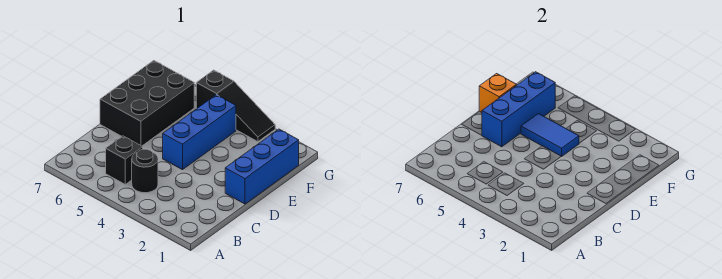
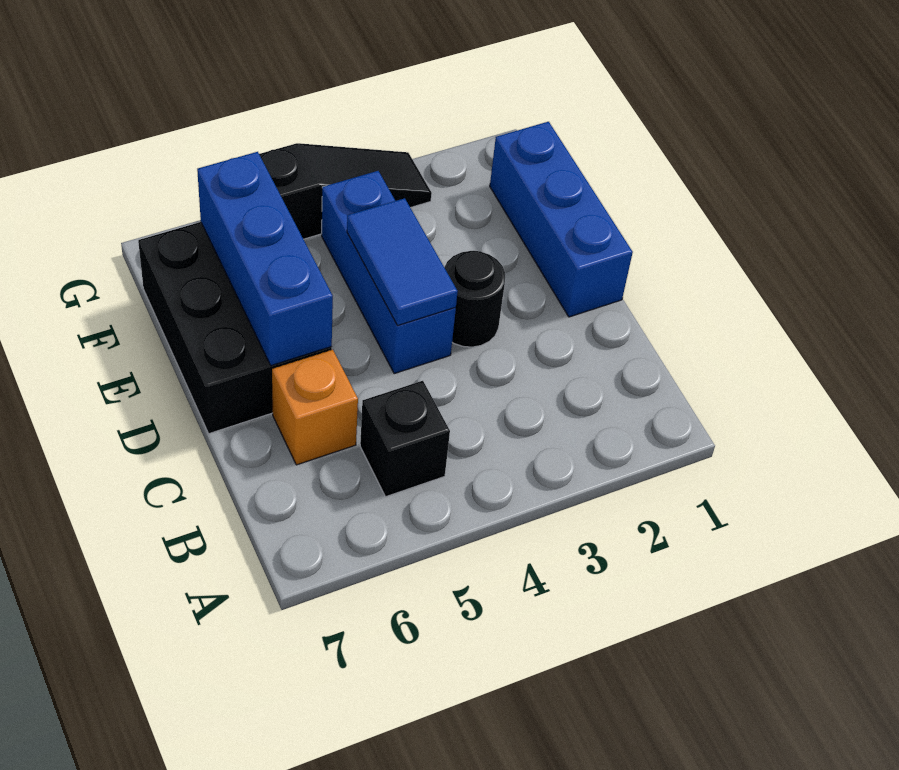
black round brick B4 level 1 -> black round brick D3 level 1
blue tile E4:E5 level 2 -> blue tile D4:E4 level 2
orange brick E7 level 2 -> orange brick C6 level 1

